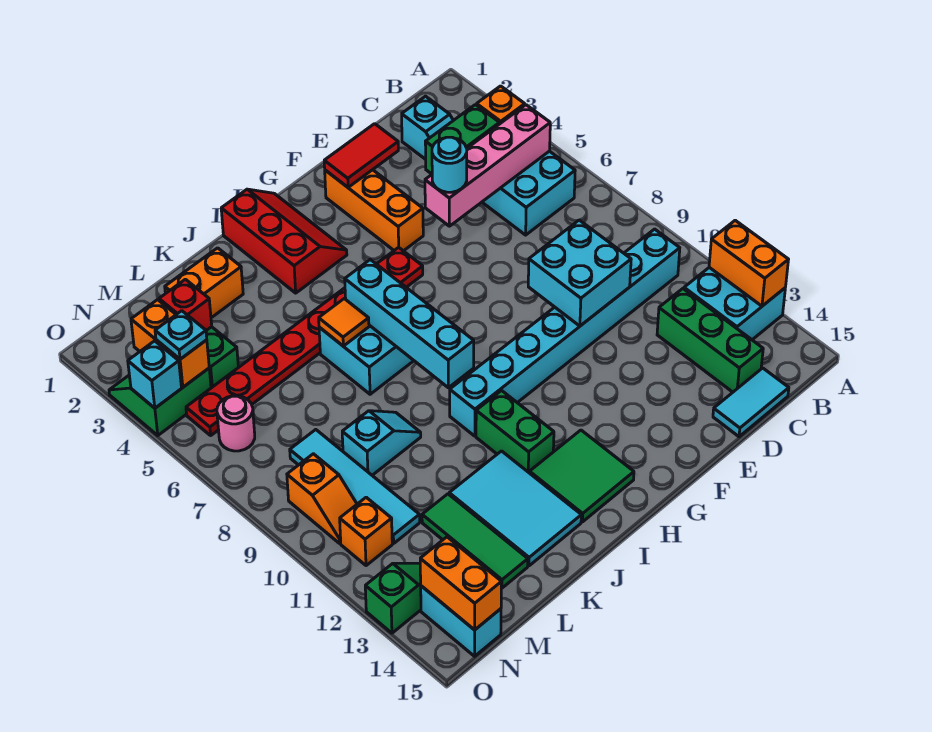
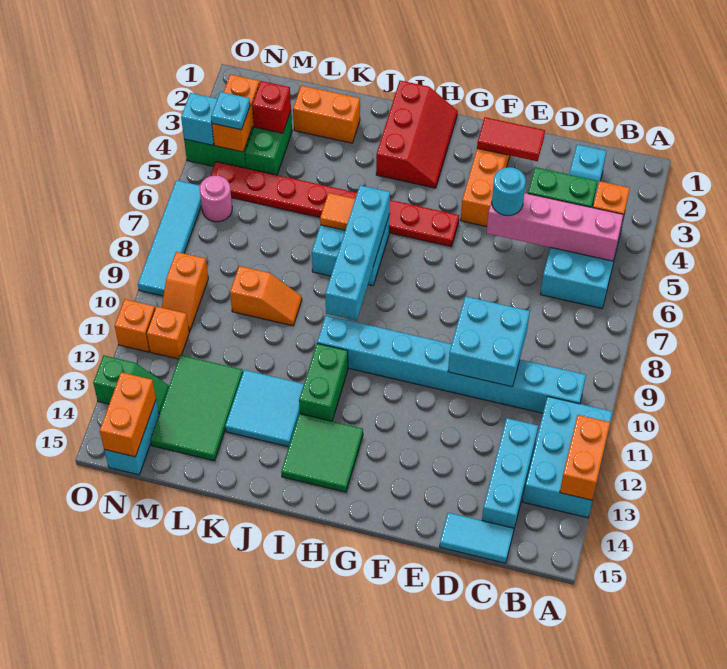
cyan brick A12:B13 level 1 -> cyan brick A11:B13 level 1
green brick C12:C14 level 1 -> cyan brick C12:C14 level 1
cyan tile J12:K14 level 1 -> cyan tile J12:K13 level 1
cyan slope K9:L9 level 1 top L -> orange slope K9:L9 level 1 top L
green tile L12:L14 level 1 -> green tile L12:M14 level 1
cyan tile M8:M11 level 1 -> cyan tile O6:O9 level 1
none -> orange brick O11 level 1

